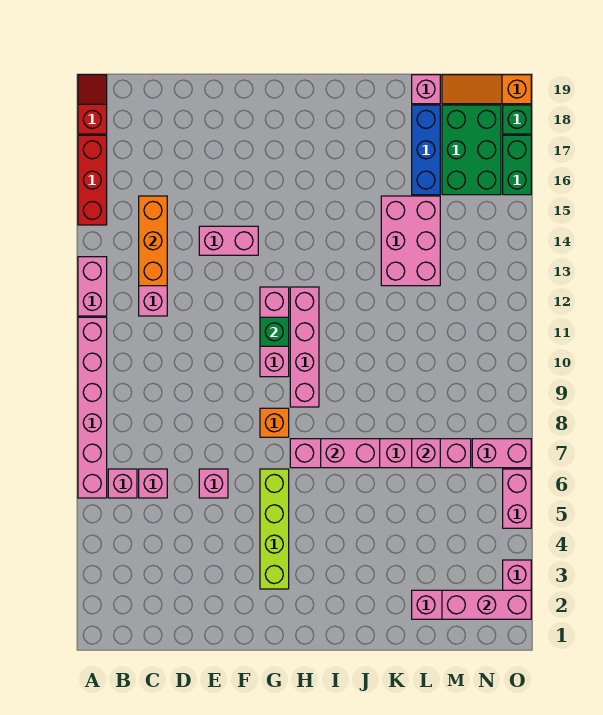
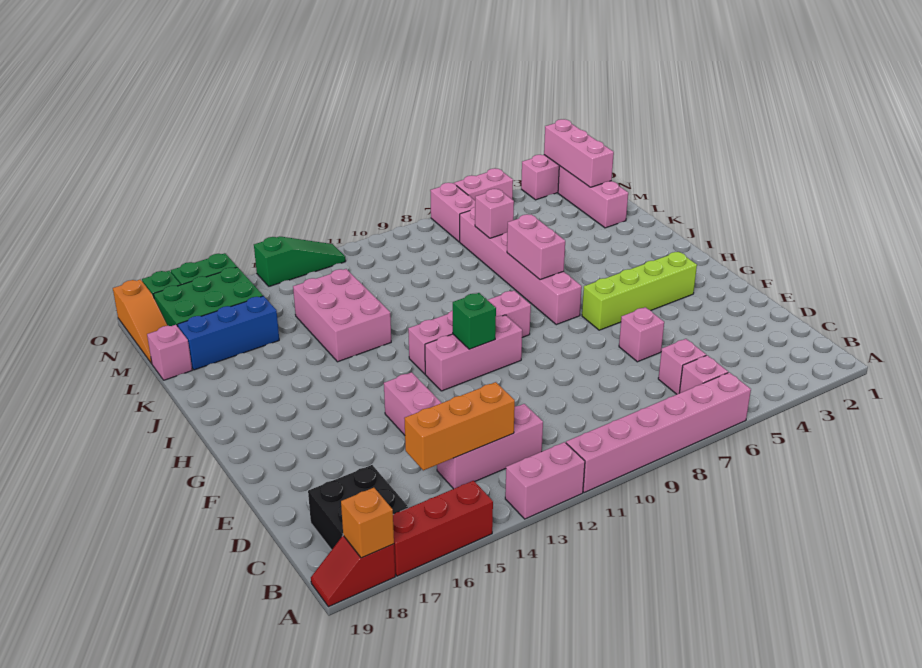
none -> black brick B17:C18 level 1
orange brick G8 level 1 -> orange brick A18 level 2
pink brick K13:L15 level 1 -> pink brick J13:L14 level 1
none -> green slope O12:O14 level 1 top 14

